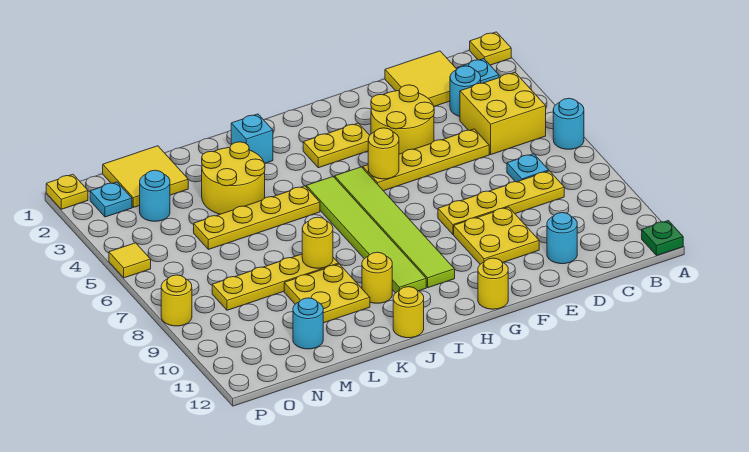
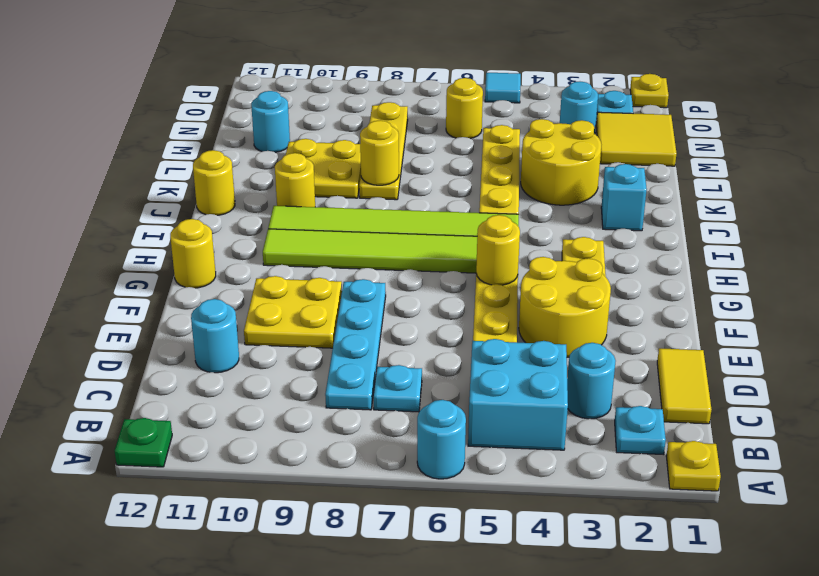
yellow brick B4:C5 level 1 -> cyan brick B4:C5 level 1
yellow tile C1:D2 level 1 -> yellow tile C1:D1 level 1
yellow plate C8:F8 level 1 -> cyan plate C8:F8 level 1
yellow tile P5 level 1 -> cyan tile P5 level 1
yellow round brick P8 level 1 -> yellow round brick N6 level 1

